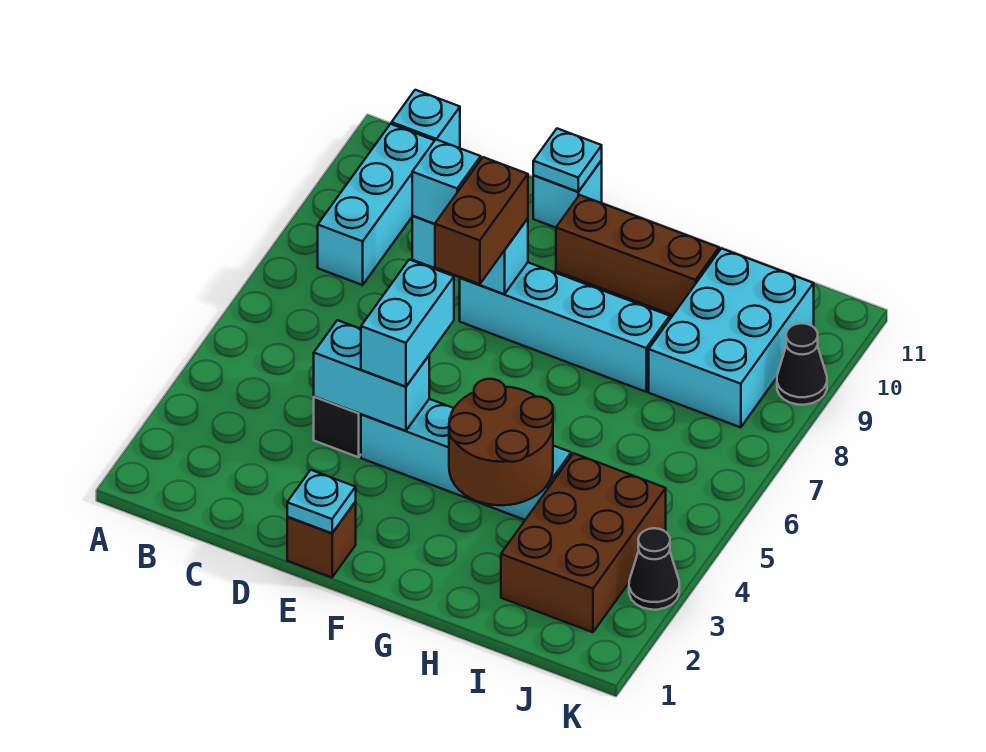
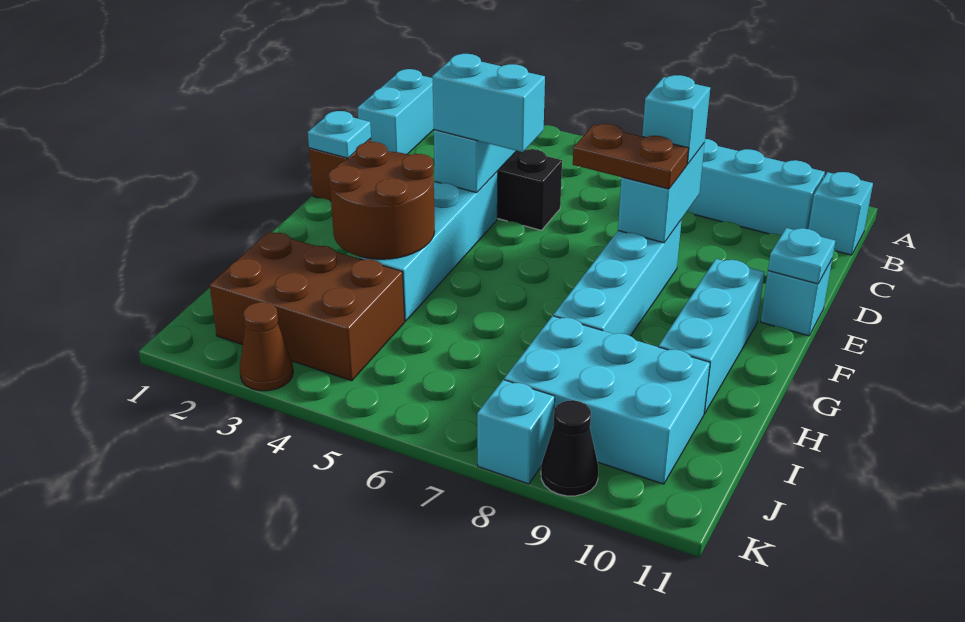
none -> cyan brick B1:C1 level 1
brown brick E7:E8 level 3 -> brown plate E7:E8 level 3
brown brick F10:H10 level 1 -> cyan brick F10:H10 level 1
black cone K3 level 1 -> brown cone K3 level 1
none -> cyan brick K8 level 1

